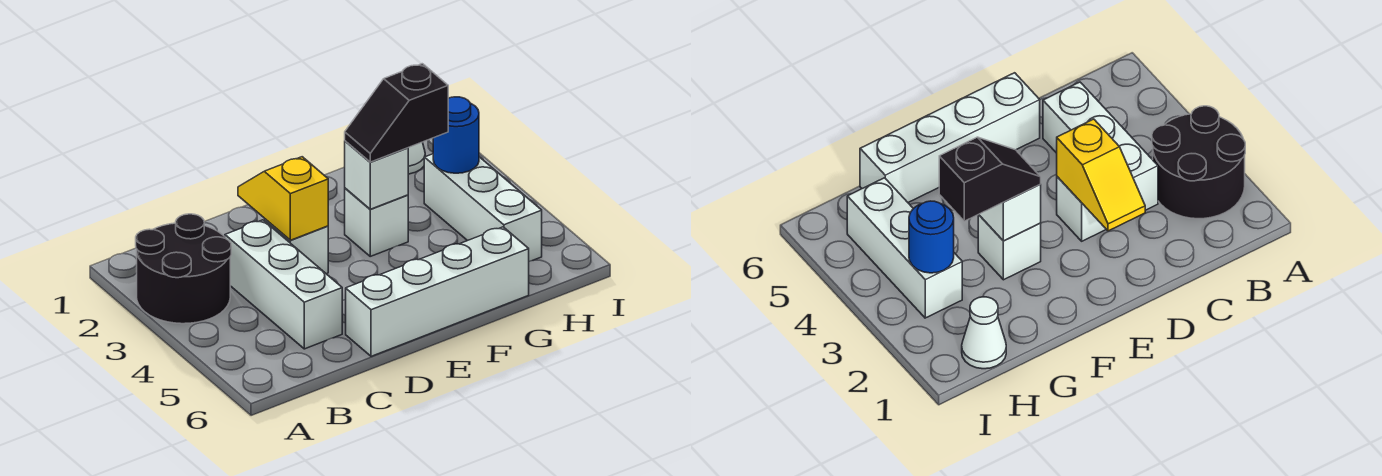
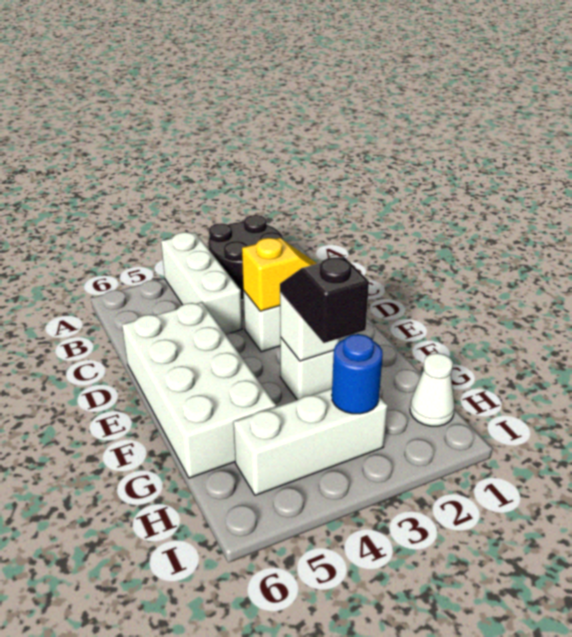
white brick C3:C5 level 1 -> white brick A4:C4 level 1
white brick D6:G6 level 1 -> white brick D5:G6 level 1

